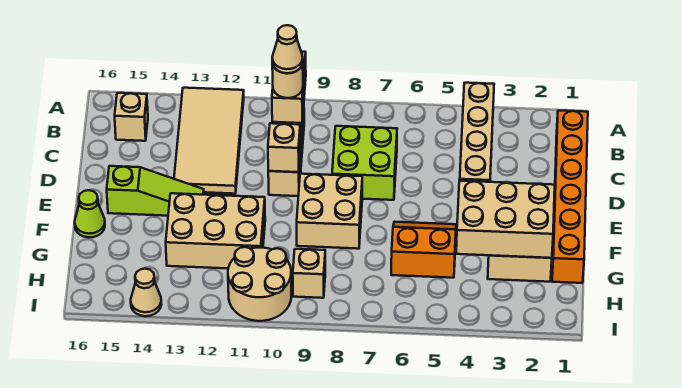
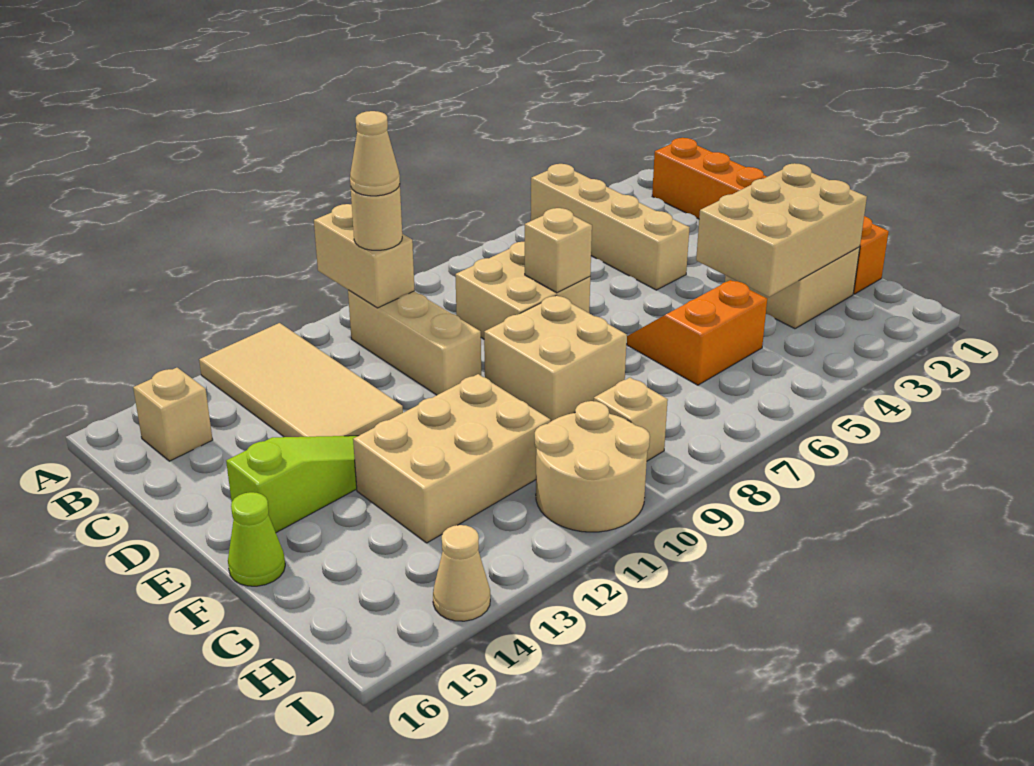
lime brick C7:D8 level 1 -> tan brick C7:D8 level 1
tan brick D10 level 2 -> tan brick D7 level 2

